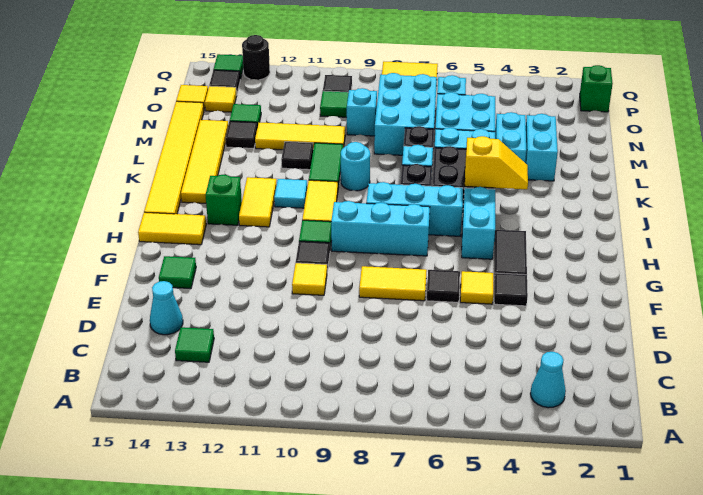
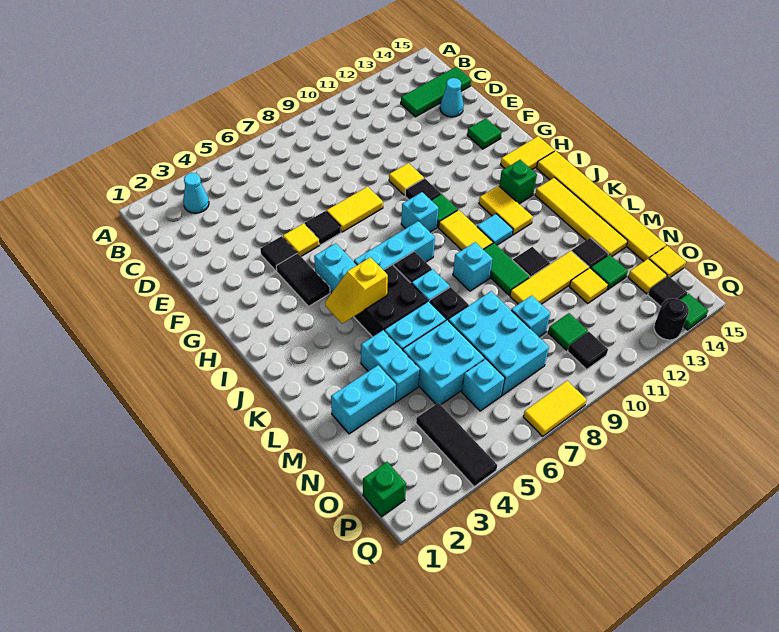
green tile C13 level 1 -> green tile C13:C15 level 1
cyan brick H7:H9 level 1 -> cyan brick H9 level 1
cyan round brick K9 level 1 -> cyan brick K9 level 1
cyan brick L3:M3 level 1 -> cyan brick M2:M3 level 1
none -> yellow tile N12 level 1
none -> black tile O4:Q4 level 1

